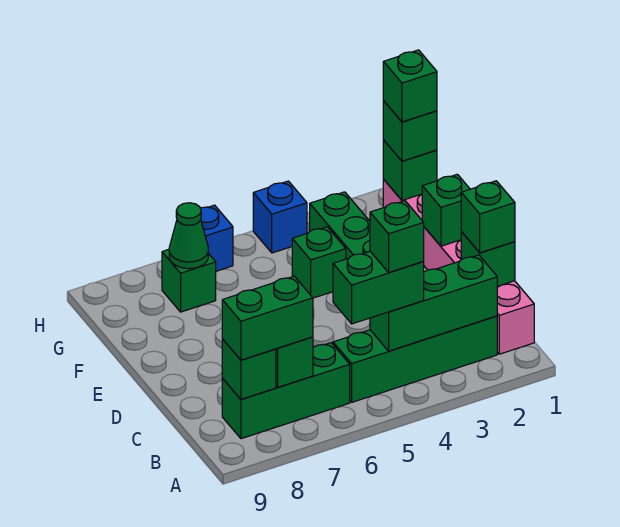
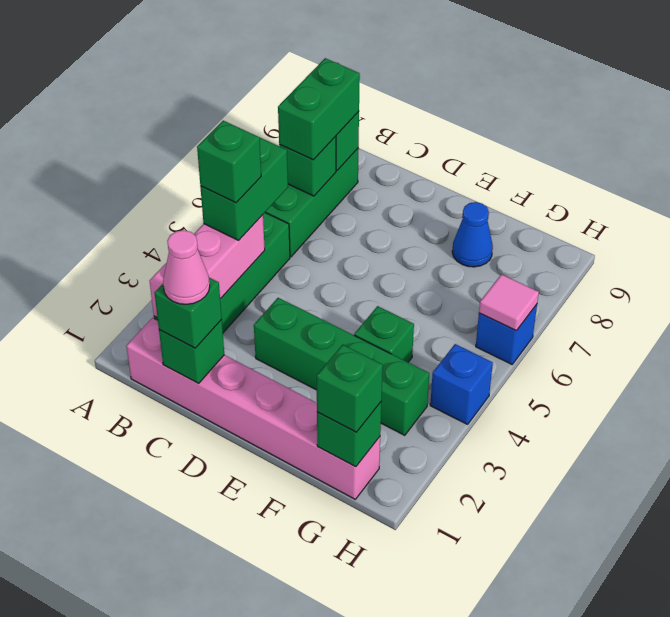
green brick B2:B4 level 2 -> pink brick B2:B4 level 2
none -> pink cone C1 level 4
green brick E1 level 2 -> none
none -> blue cone F8 level 1
green brick G1 level 4 -> none
green brick G7 level 1 -> none
green cone G7 level 2 -> none
none -> pink tile H6 level 2

